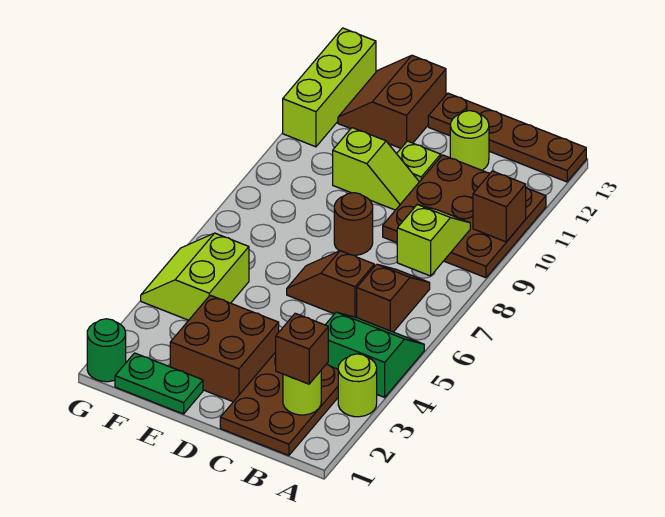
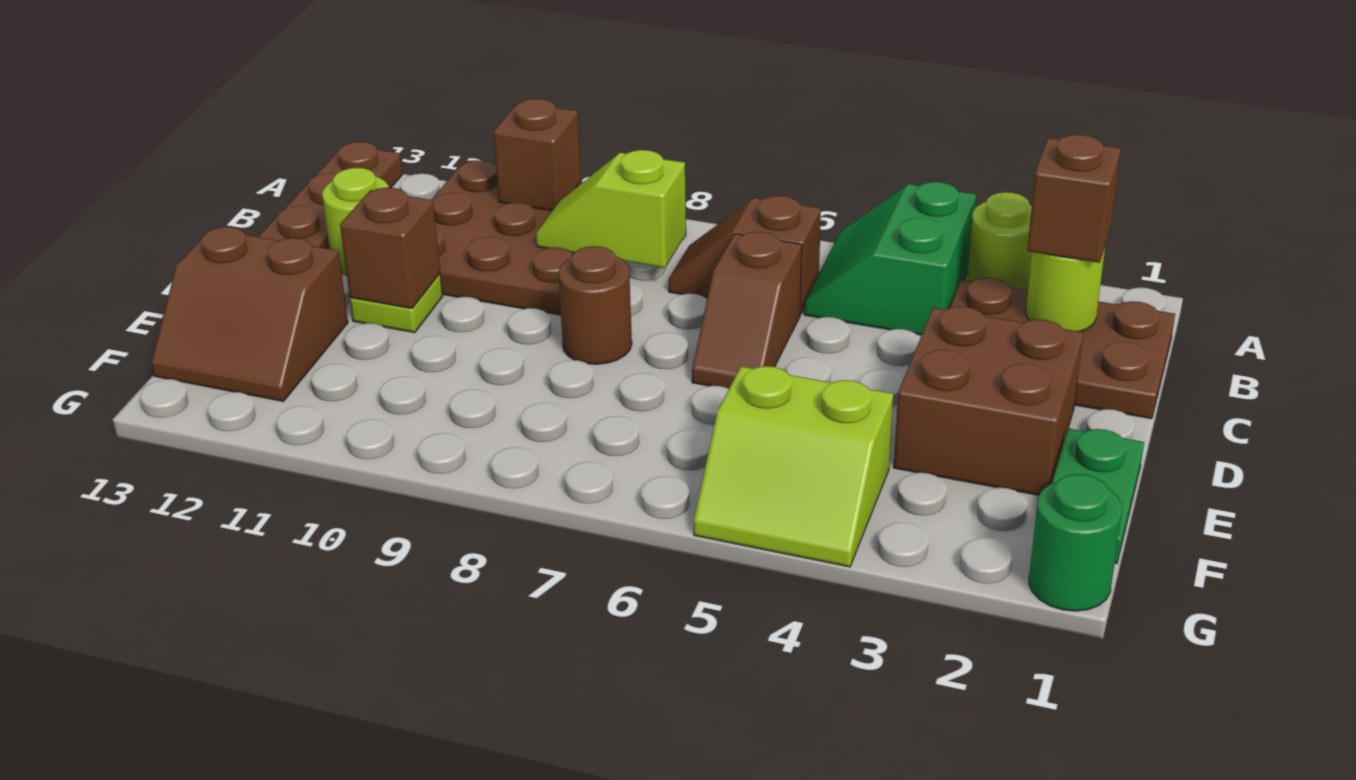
lime slope D10:E10 level 1 top E -> none
none -> brown brick D11 level 2
lime brick G11:G13 level 1 -> none

